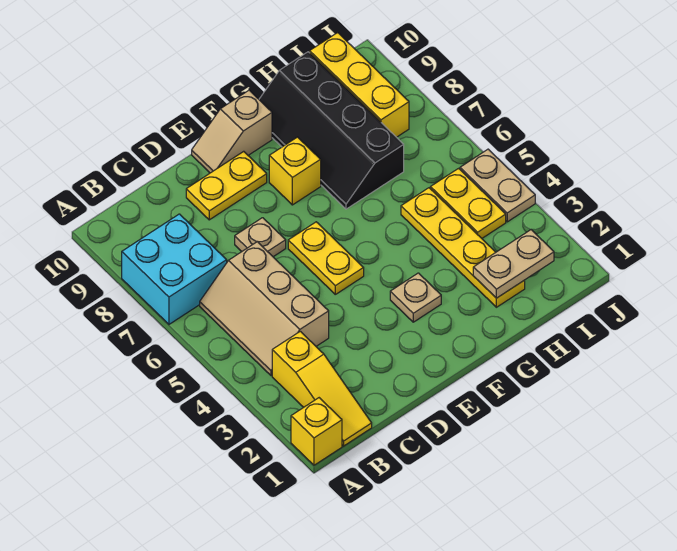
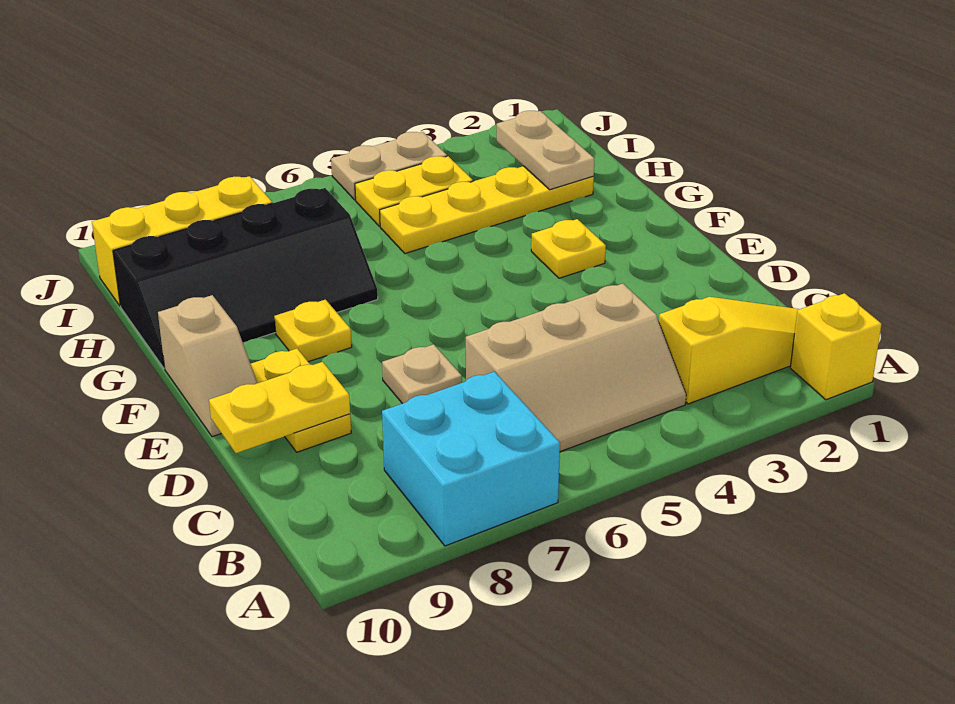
yellow plate E5:E6 level 1 -> yellow plate D9:D10 level 2
tan plate F3 level 1 -> yellow plate F3 level 1
yellow brick F8 level 1 -> yellow plate F8 level 1

